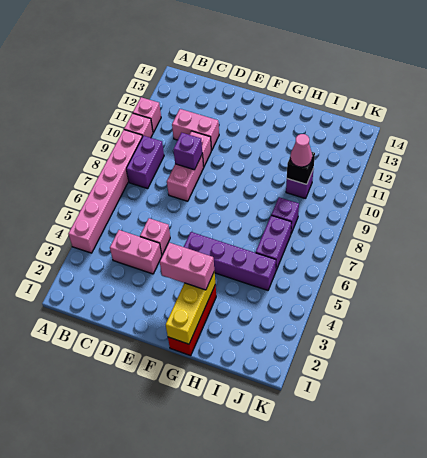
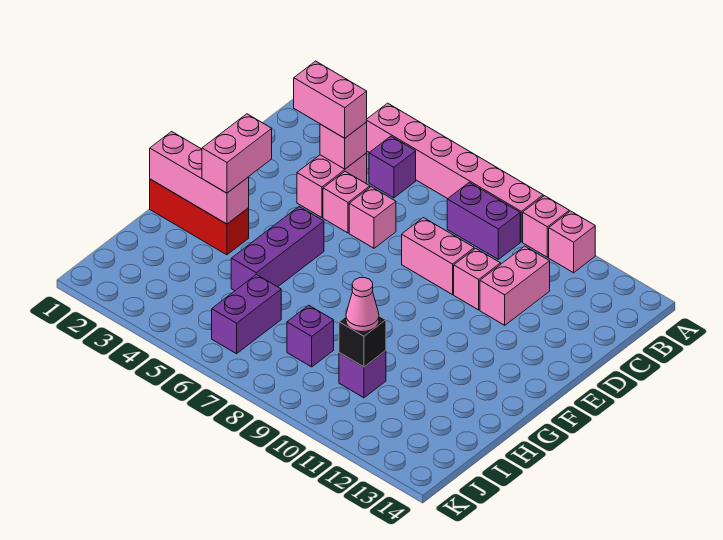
none -> pink brick C3:C4 level 3
none -> pink brick C4 level 2
none -> pink brick D6 level 1
purple brick D9 level 2 -> purple brick B5 level 1
purple brick F5:I5 level 1 -> purple brick F5:H5 level 1
yellow brick G1:G3 level 2 -> pink brick G1:G3 level 2
purple brick I6:I7 level 1 -> purple brick I6:J6 level 1

